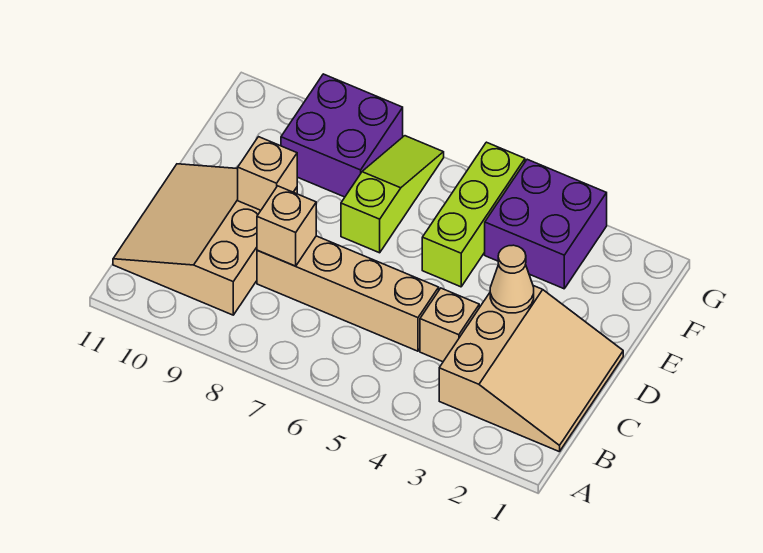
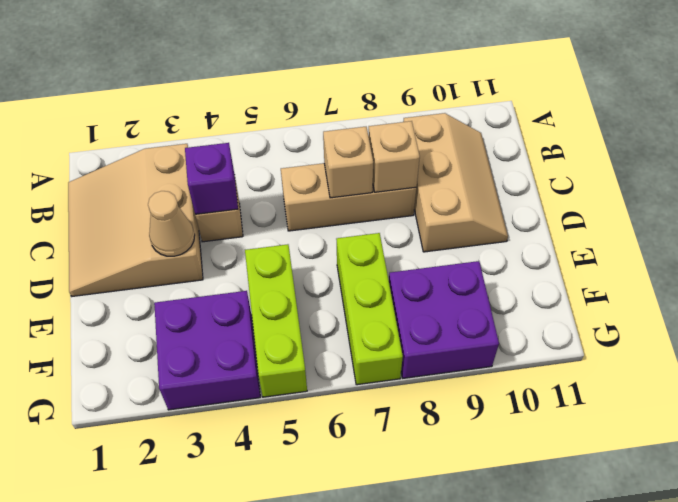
tan slope B9:D11 level 1 top 9 -> tan slope B9:D10 level 1 top 9
none -> purple brick C4 level 2
tan brick C5:C8 level 1 -> tan brick C6:C8 level 1
tan brick D9 level 2 -> tan brick C7 level 2
lime slope E7:G7 level 1 top E -> lime brick E7:G7 level 1

